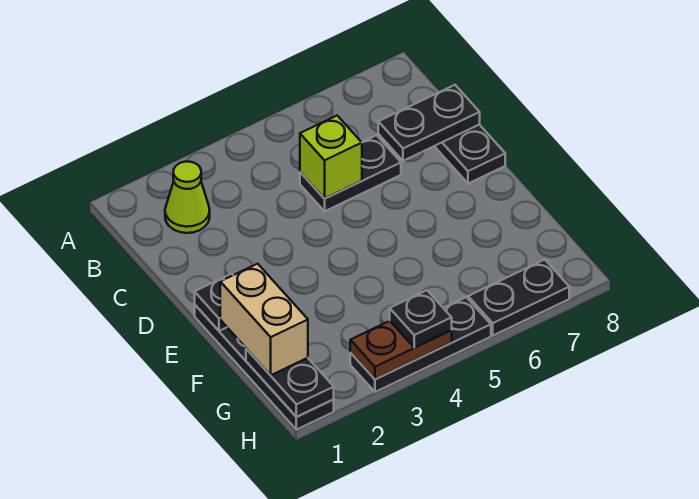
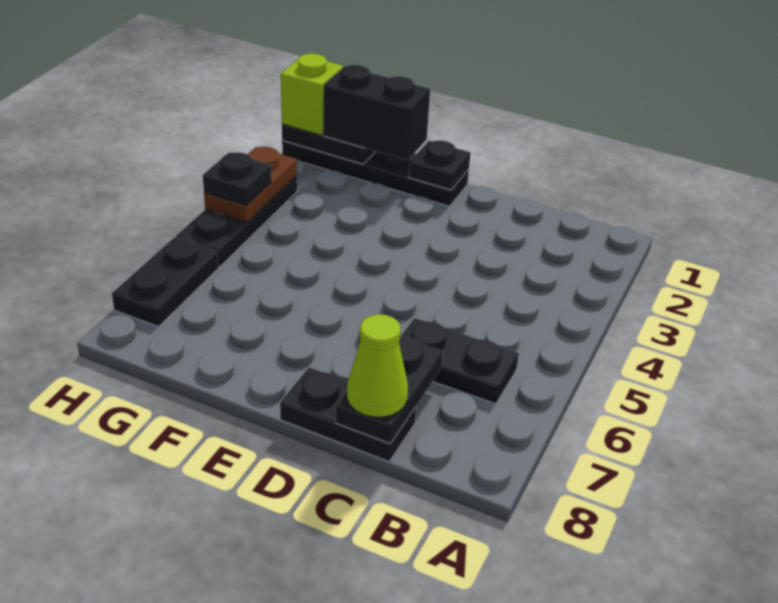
lime cone B2 level 1 -> lime cone C8 level 3
black plate C5:C6 level 1 -> black plate B6:C6 level 1
lime brick C5 level 2 -> lime brick H1 level 3
tan brick F1:G1 level 3 -> black brick F1:G1 level 3

